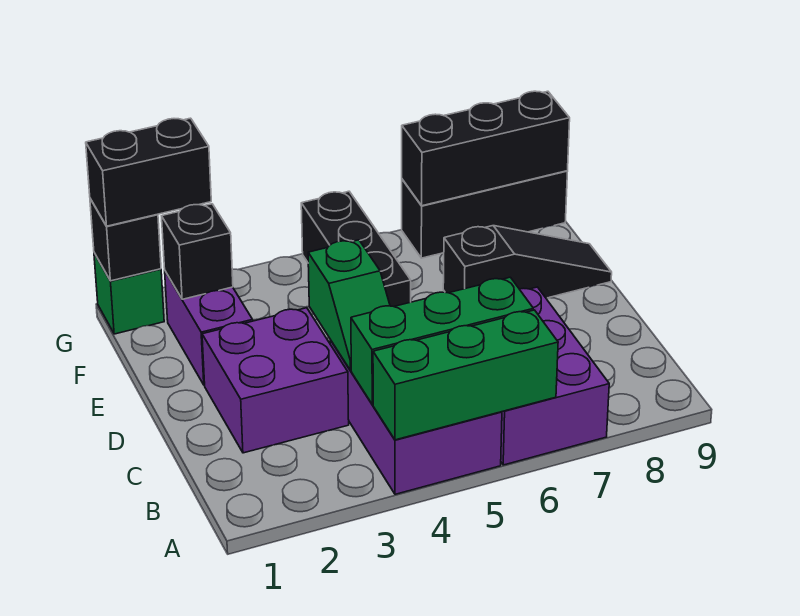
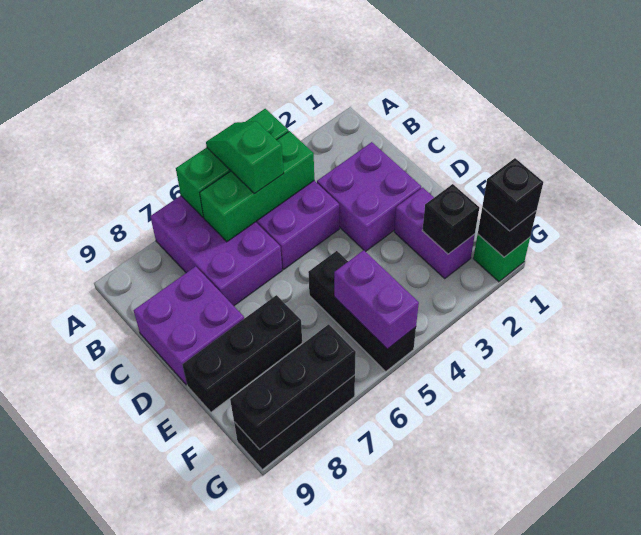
green slope C4:D4 level 2 top D -> green slope A5:B5 level 3 top B
none -> purple brick C8:D9 level 1
black slope E7:E9 level 1 top 7 -> black brick E7:E9 level 1
none -> purple brick F5:G5 level 2
black brick G1:G2 level 3 -> black brick G1 level 3

